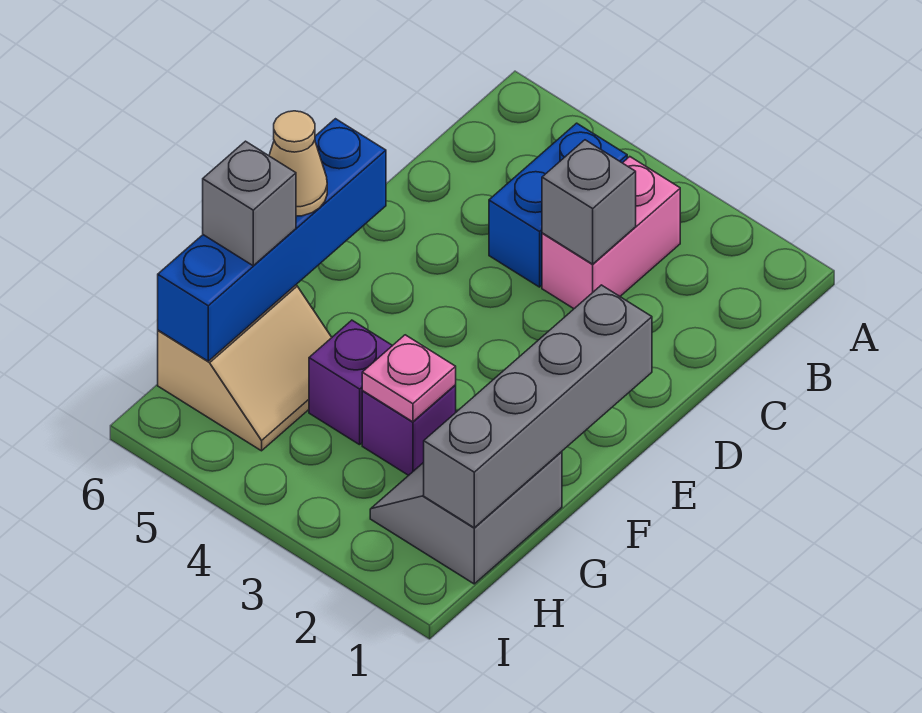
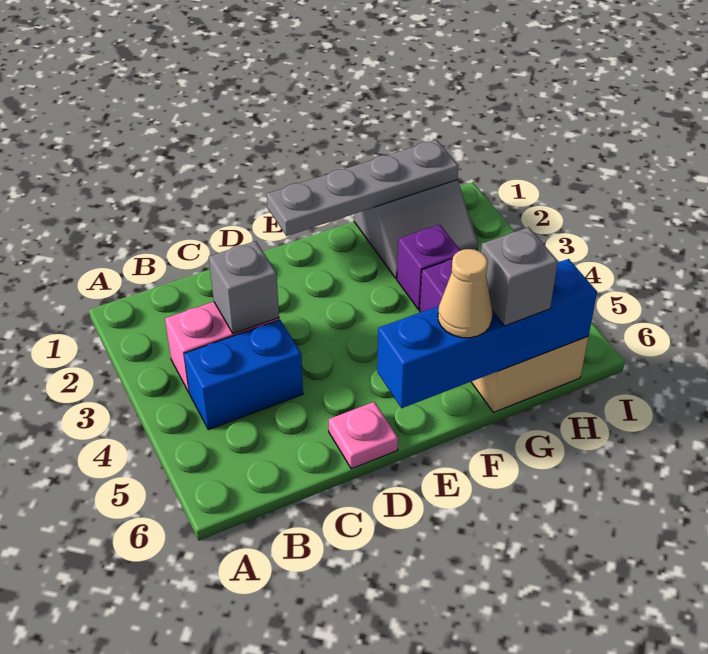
grey brick E1:H1 level 2 -> grey plate E1:H1 level 2
pink plate G3 level 2 -> pink plate D6 level 1

